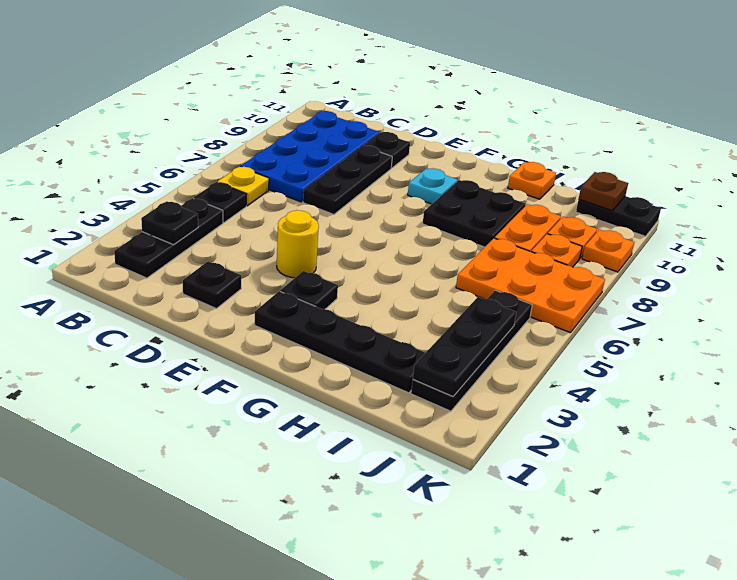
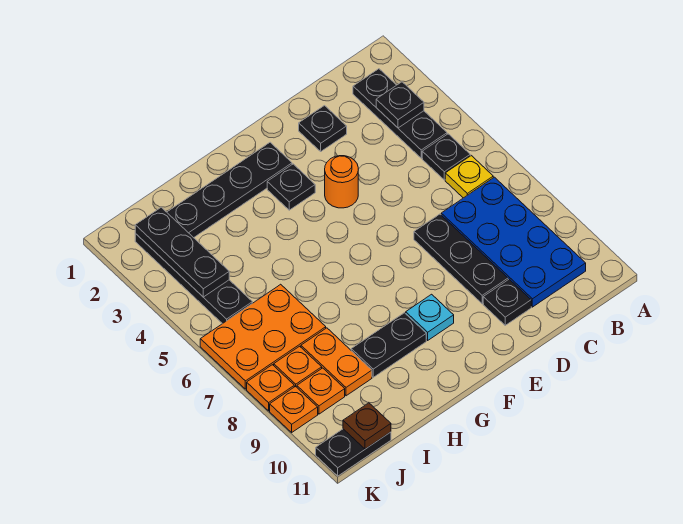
yellow round brick E4 level 1 -> orange round brick E4 level 1
black plate G8:H9 level 1 -> black plate G9:H9 level 1
orange plate H11 level 1 -> orange plate K8 level 1

